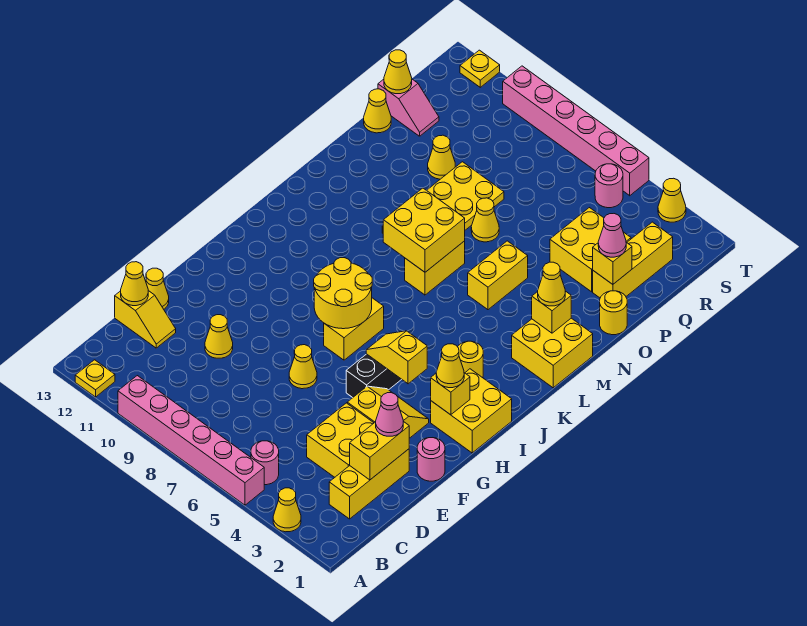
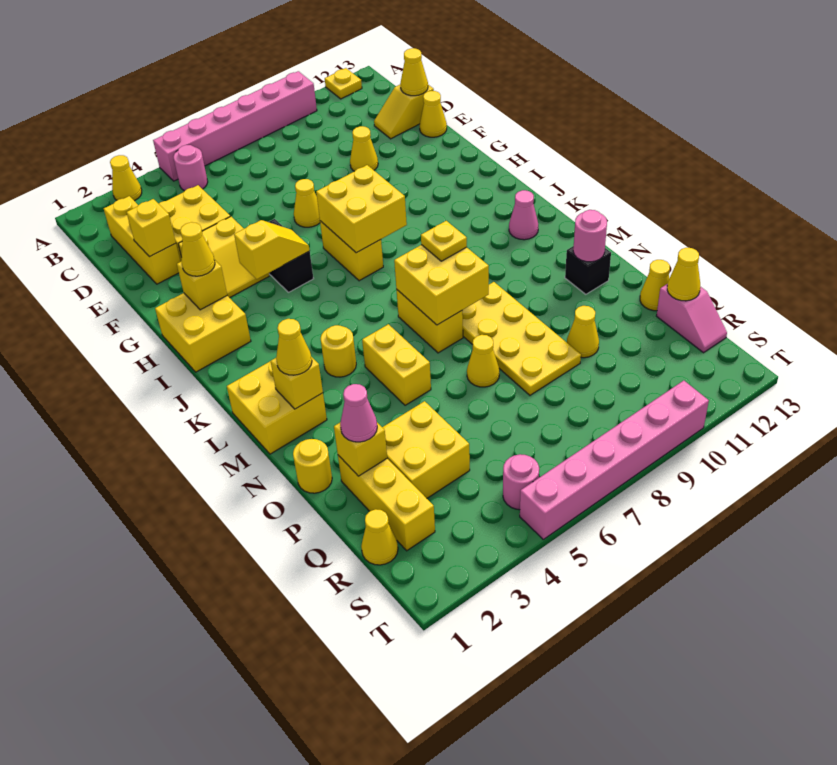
yellow brick D2:E2 level 2 -> yellow brick E2 level 2
pink cone E2 level 3 -> pink cone K12 level 1
pink round brick F1 level 1 -> pink round brick N12 level 2
yellow round brick H7:I8 level 2 -> yellow brick H7:I8 level 2
yellow round brick J3 level 1 -> yellow round brick L4 level 1
none -> black brick N12 level 1
pink slope Q12:Q13 level 1 top 13 -> pink slope Q13:R13 level 1 top Q
yellow cone T3 level 1 -> yellow cone R1 level 1
yellow plate T12 level 1 -> yellow plate L8 level 3

